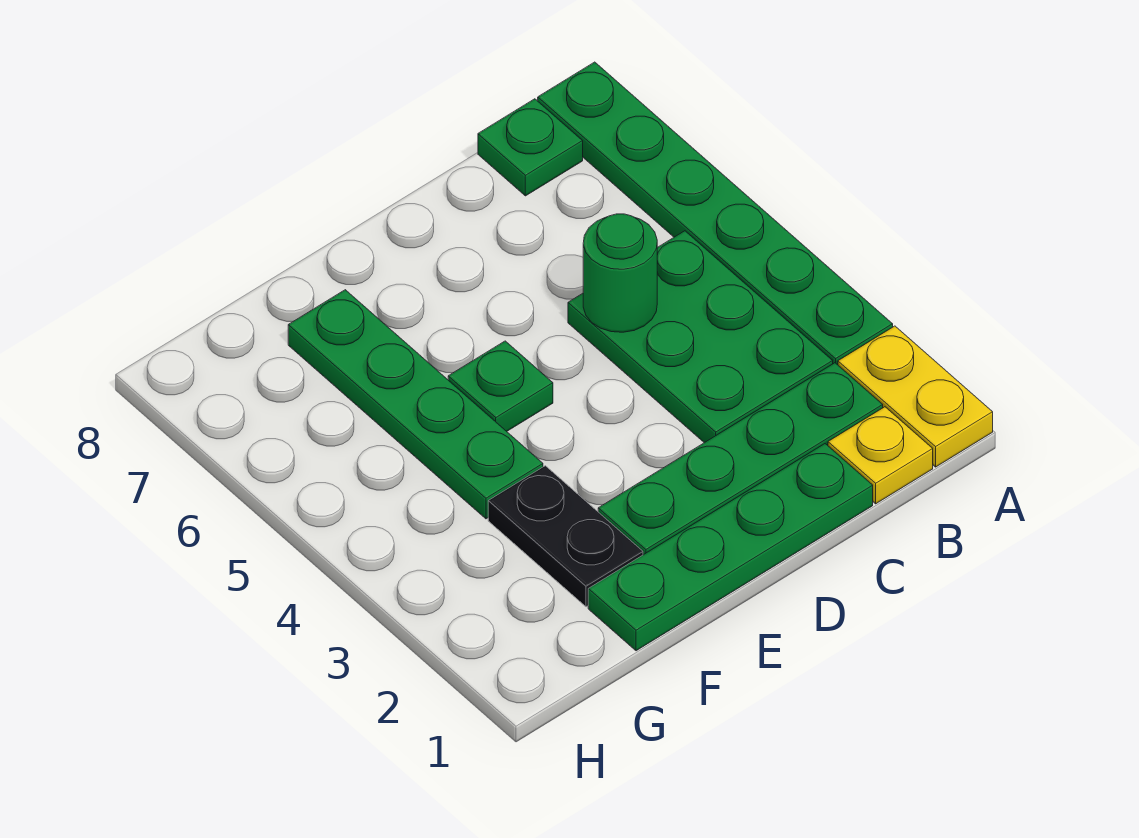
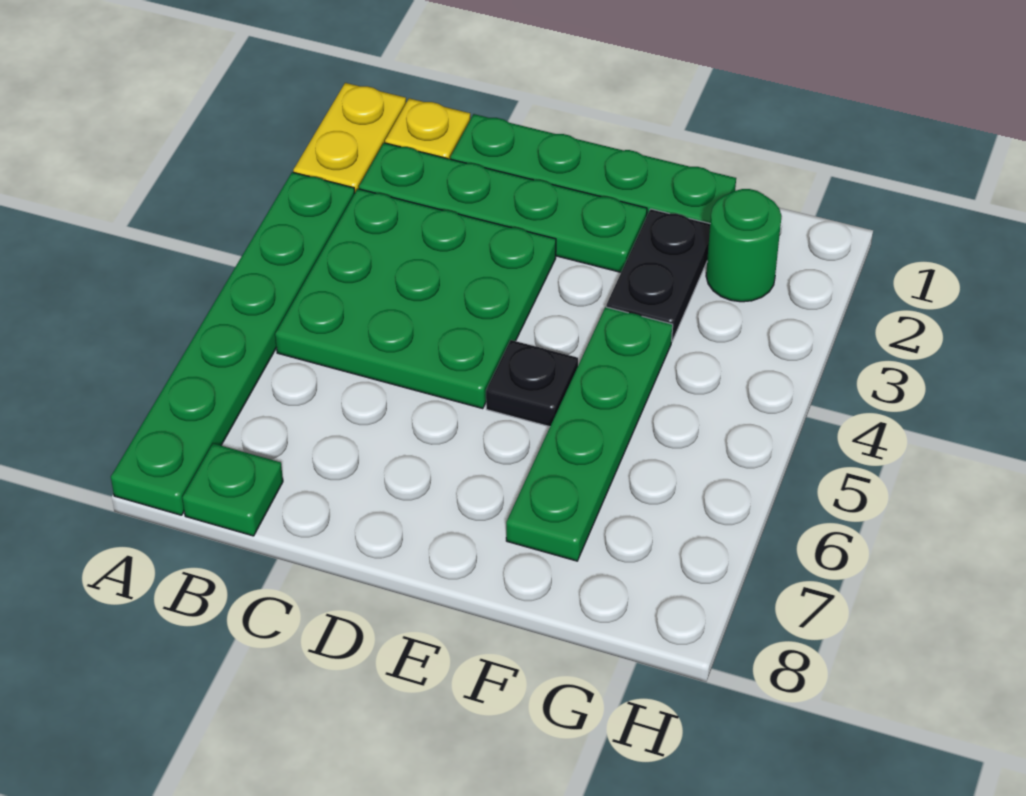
green plate B3:C5 level 1 -> green plate B3:D5 level 1
green round brick C5 level 2 -> green round brick G2 level 1
green plate E5 level 1 -> black plate E5 level 1

